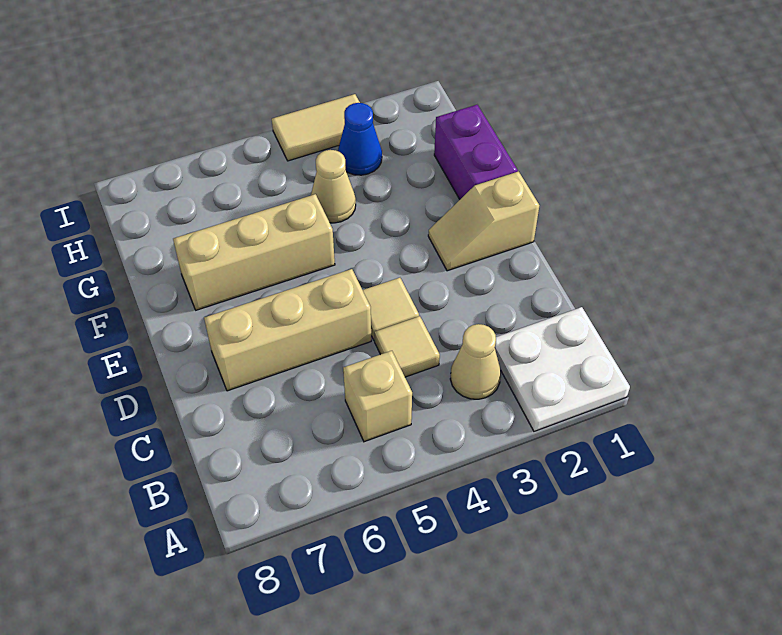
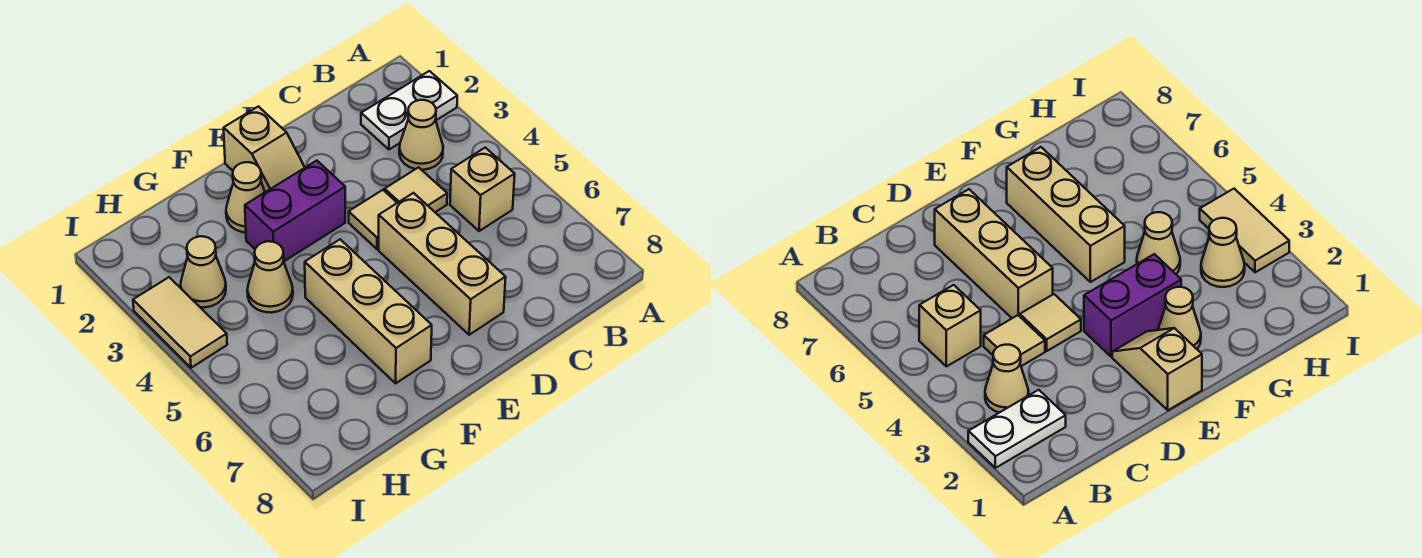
white plate A1:B2 level 1 -> white plate A2:B2 level 1
purple brick F1:G1 level 1 -> purple brick E3:F3 level 1
none -> tan cone F2 level 1
blue cone H3 level 1 -> tan cone H3 level 1

